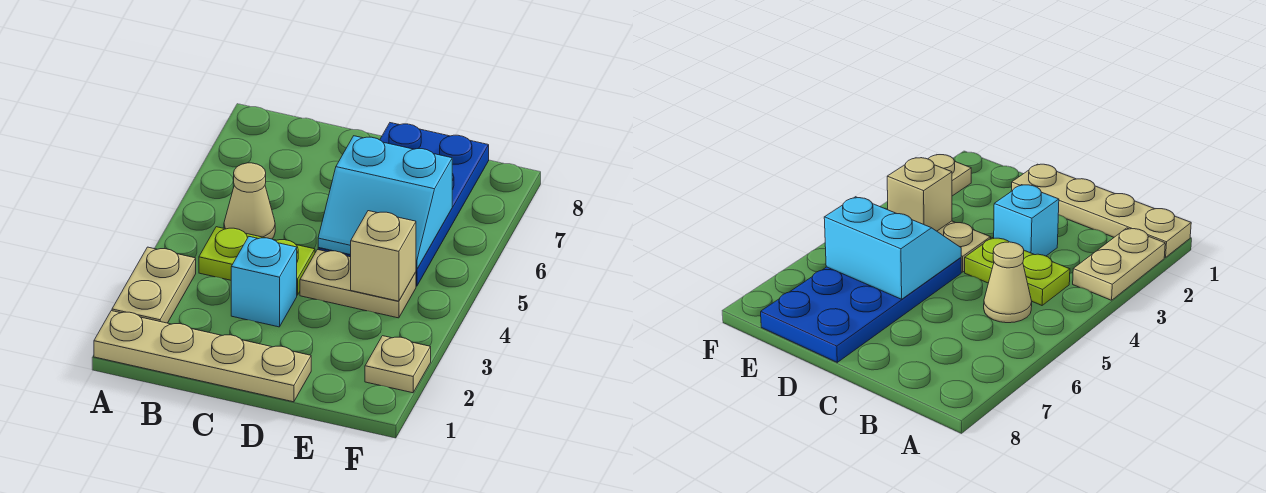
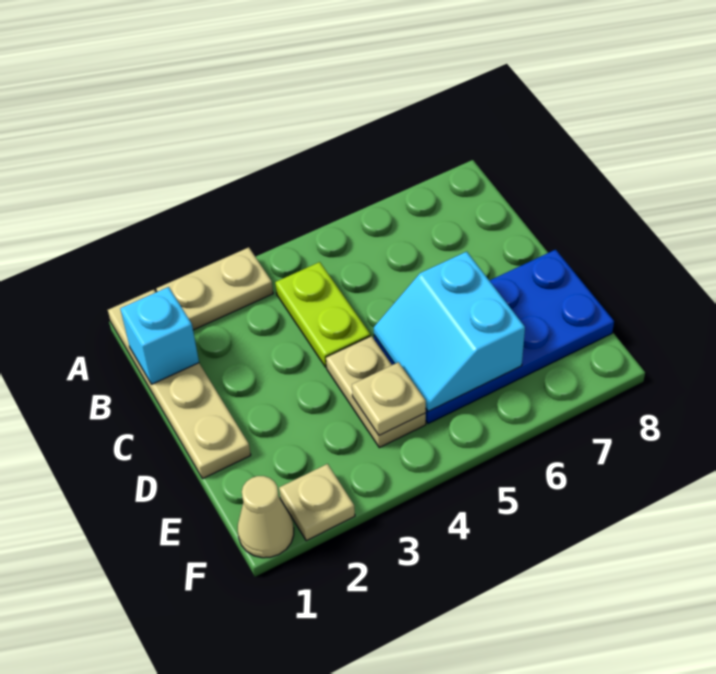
tan cone B5 level 1 -> tan cone F1 level 1
cyan brick C3 level 1 -> cyan brick B1 level 2
tan brick E4 level 2 -> tan plate E4 level 2

